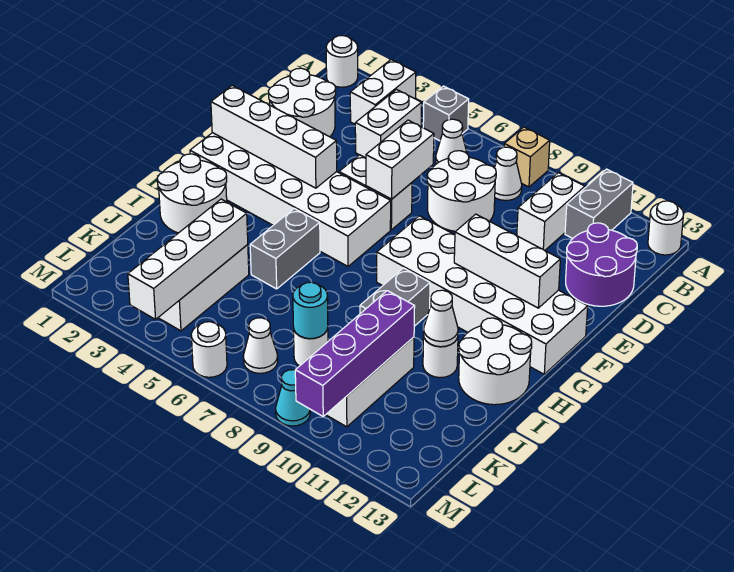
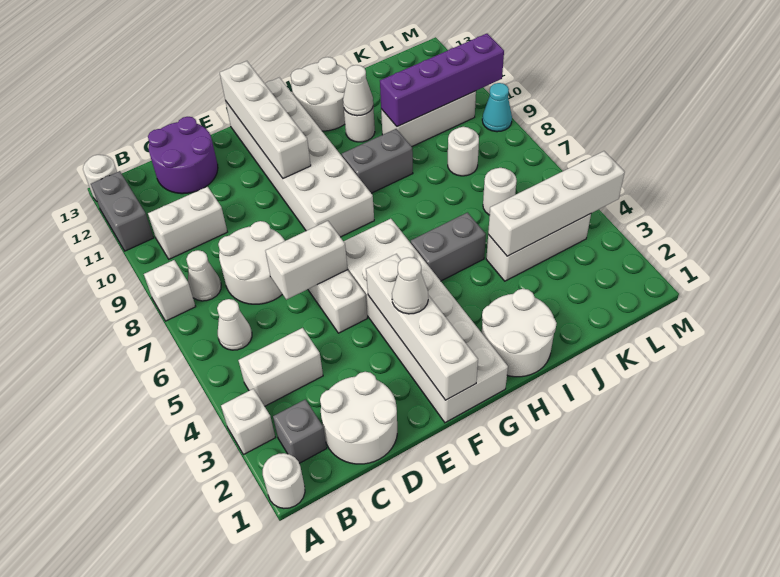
white brick A3:B3 level 1 -> white brick A3 level 1
grey brick A5 level 1 -> grey brick B2 level 1
tan brick A8 level 1 -> white brick A8 level 1
grey brick A11:B11 level 1 -> grey brick A11:A12 level 1
white brick F10:F12 level 2 -> white brick F10:F13 level 2
cyan round brick K8 level 2 -> none
white cone L7 level 1 -> white cone F3 level 3
white round brick M6 level 1 -> white round brick K6 level 1

